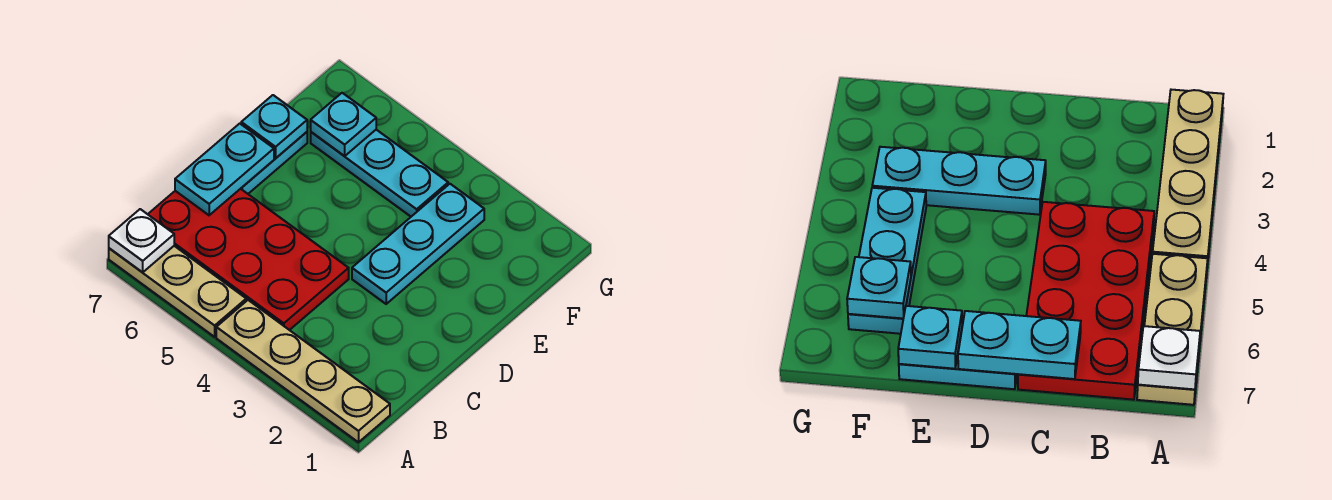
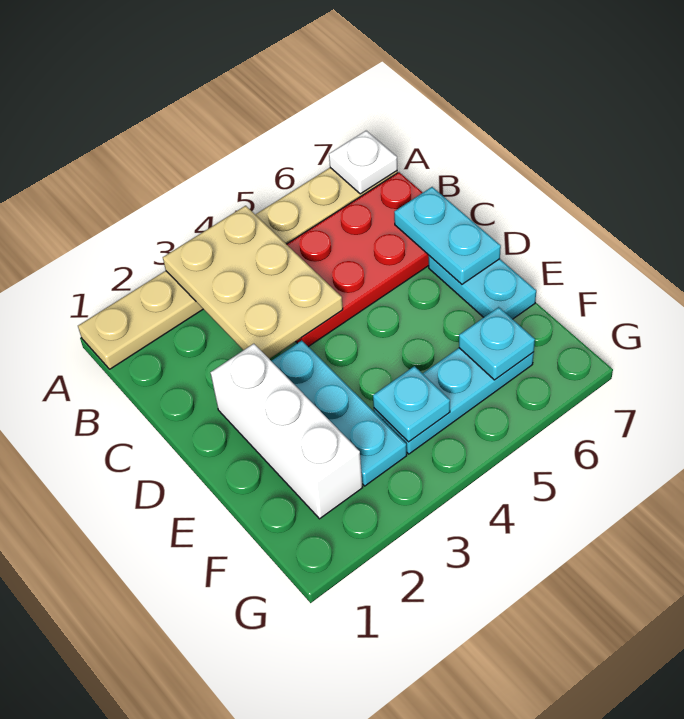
none -> tan plate A3:C4 level 2
none -> white brick D2:F2 level 1
cyan plate E7 level 2 -> cyan plate F4 level 2

